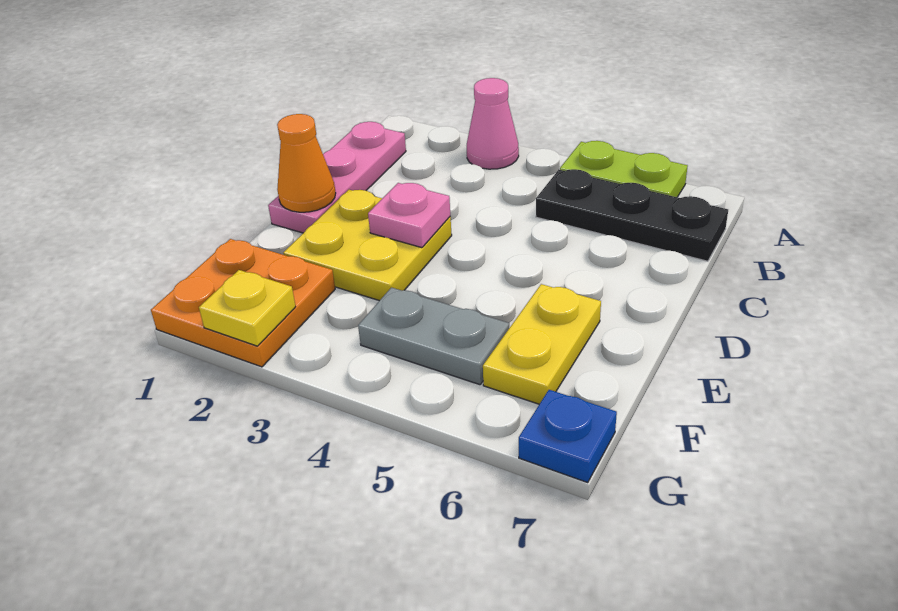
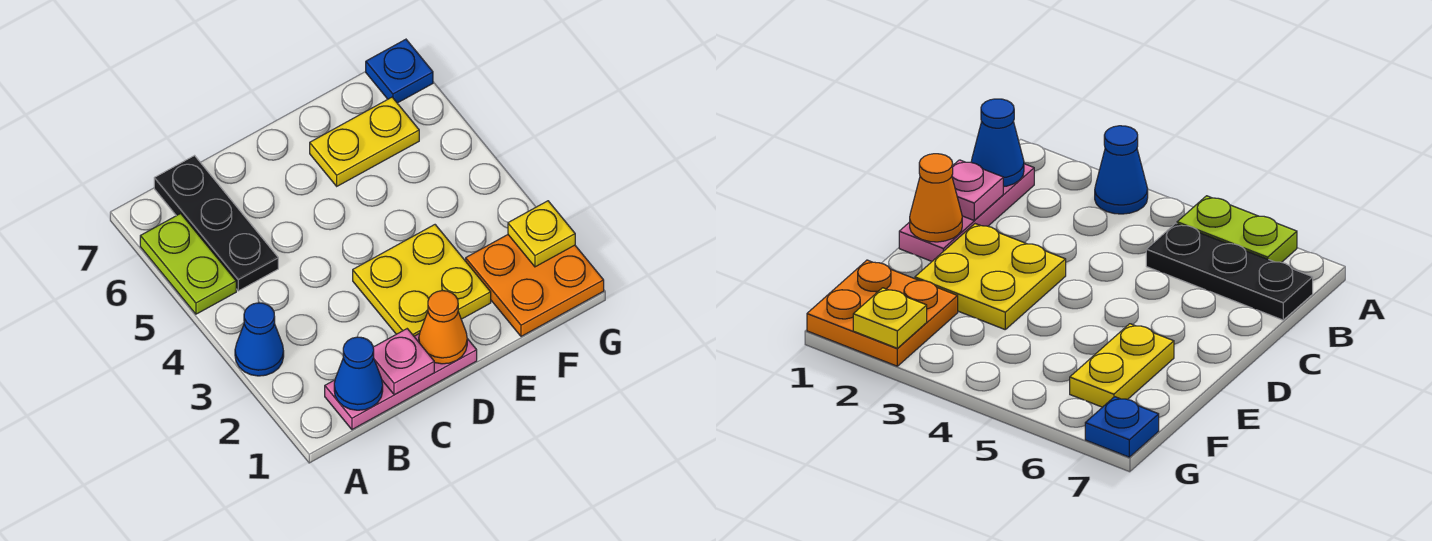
pink cone A3 level 1 -> blue cone A3 level 1
none -> blue cone B1 level 2
pink plate D3 level 2 -> pink plate C1 level 2
grey plate F4:F5 level 1 -> none

